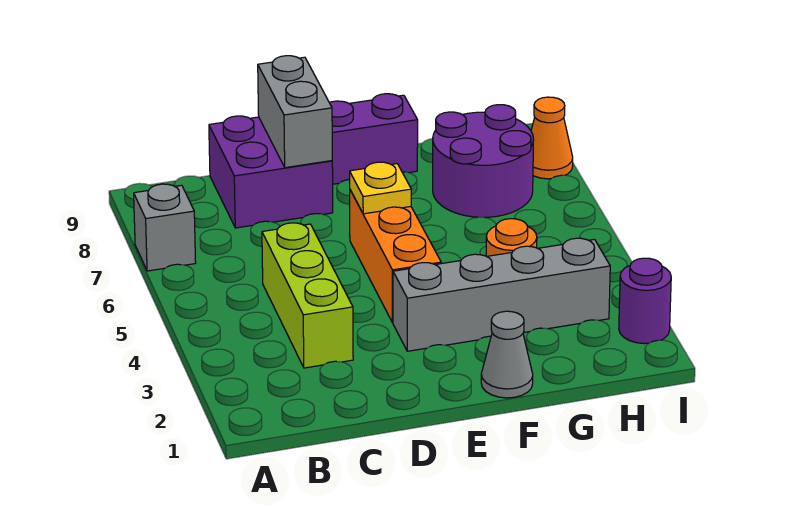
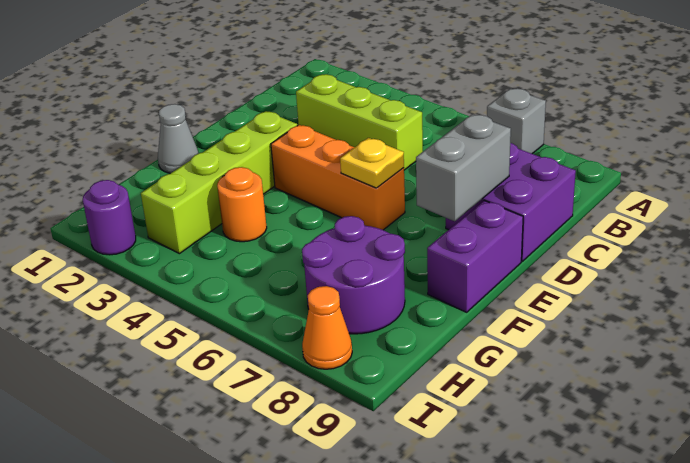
grey brick D8:D9 level 2 -> grey brick D8:E8 level 2
grey brick E3:H3 level 1 -> lime brick E3:H3 level 1

